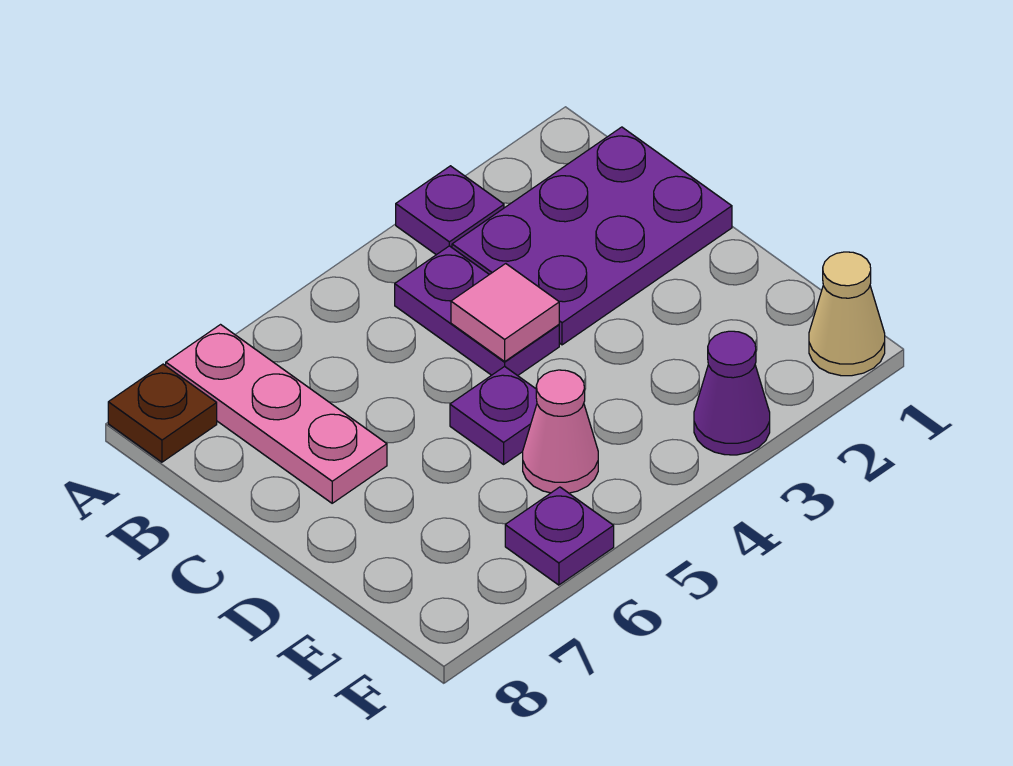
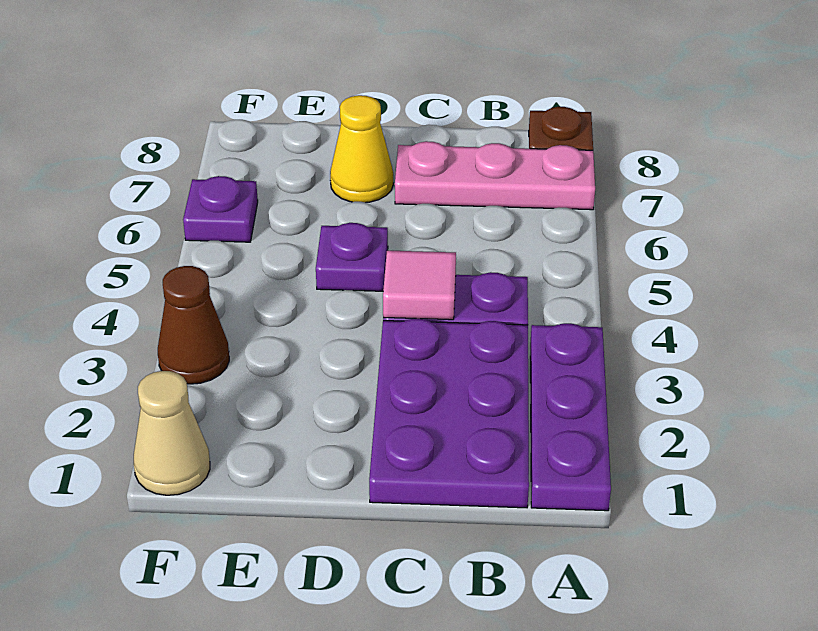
purple plate A3 level 1 -> purple plate A1:A3 level 1
none -> yellow cone D7 level 1
pink cone E5 level 1 -> none
purple cone F3 level 1 -> brown cone F3 level 1

